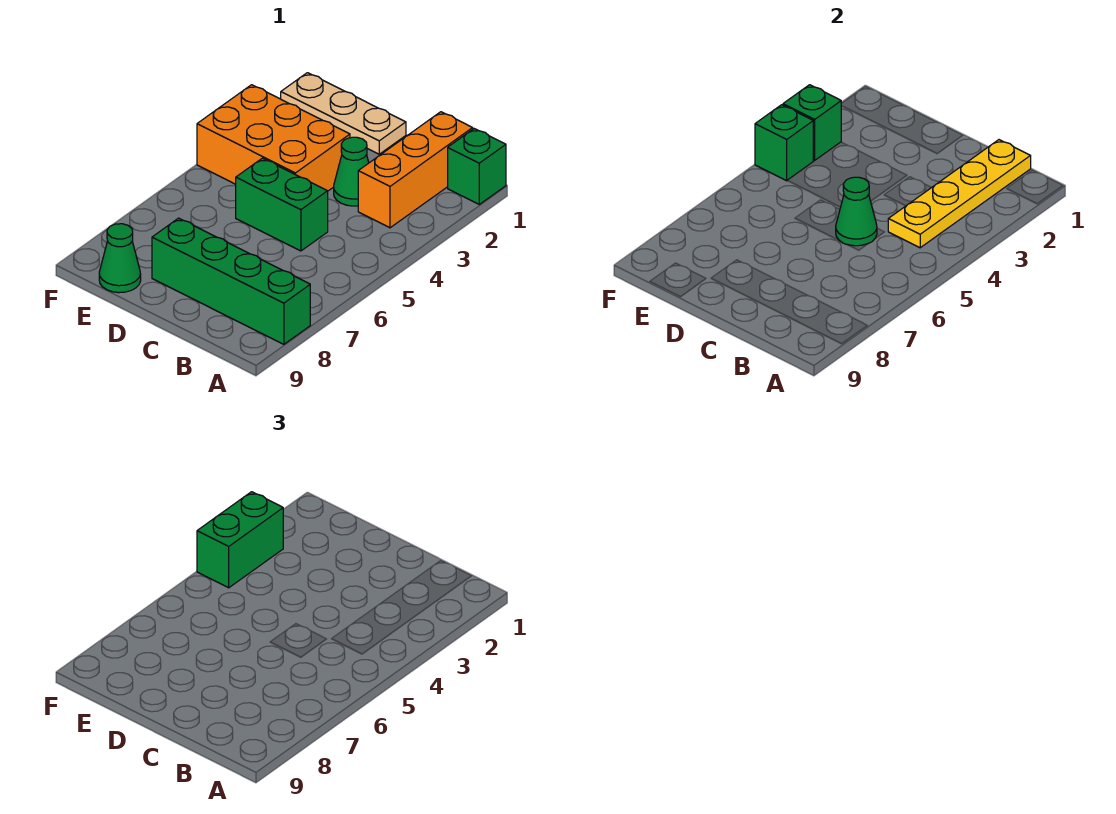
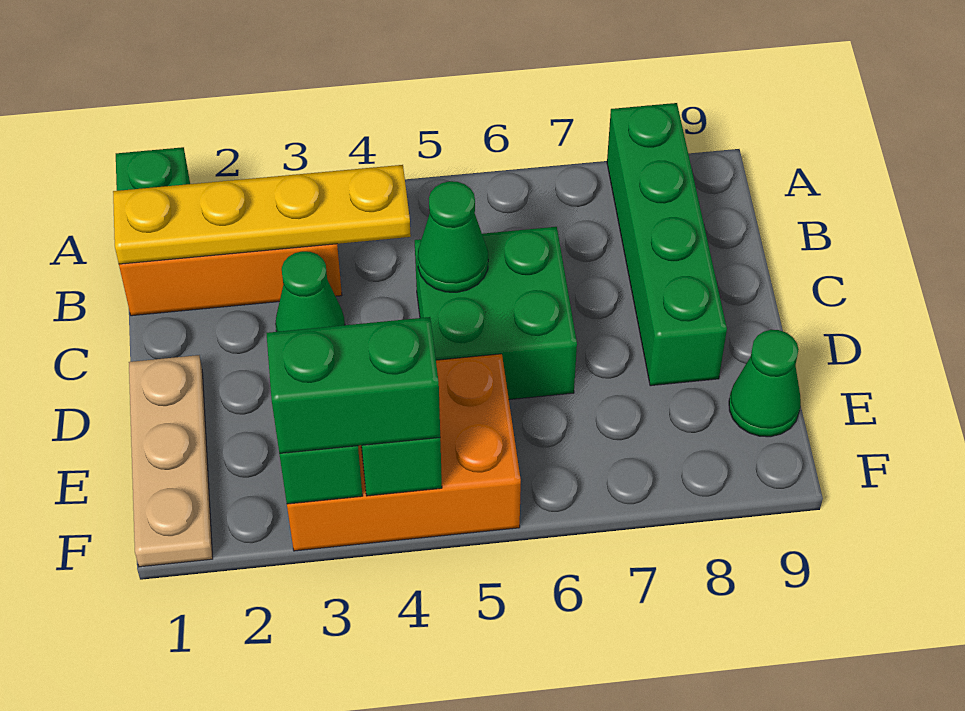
green brick C5:D5 level 1 -> green brick C5:D6 level 1
orange brick D3:F4 level 1 -> orange brick E3:F5 level 1

